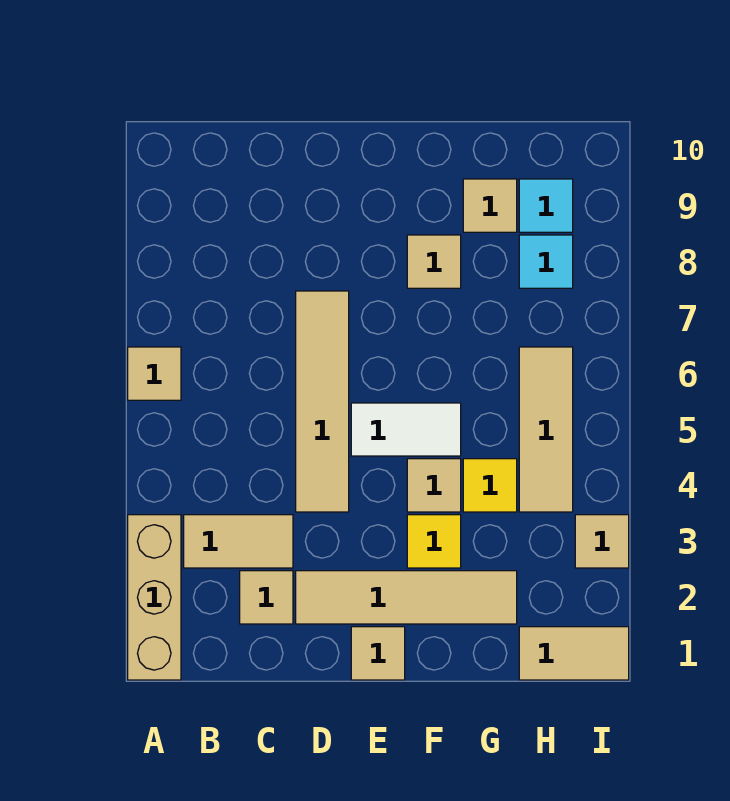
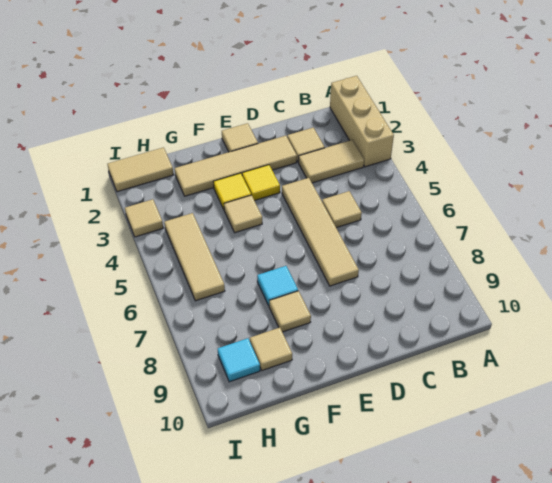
tan tile A6 level 1 -> tan tile C5 level 1
white tile E5:F5 level 1 -> none
yellow tile G4 level 1 -> yellow tile E3 level 1
cyan tile H8 level 1 -> cyan tile F7 level 1

